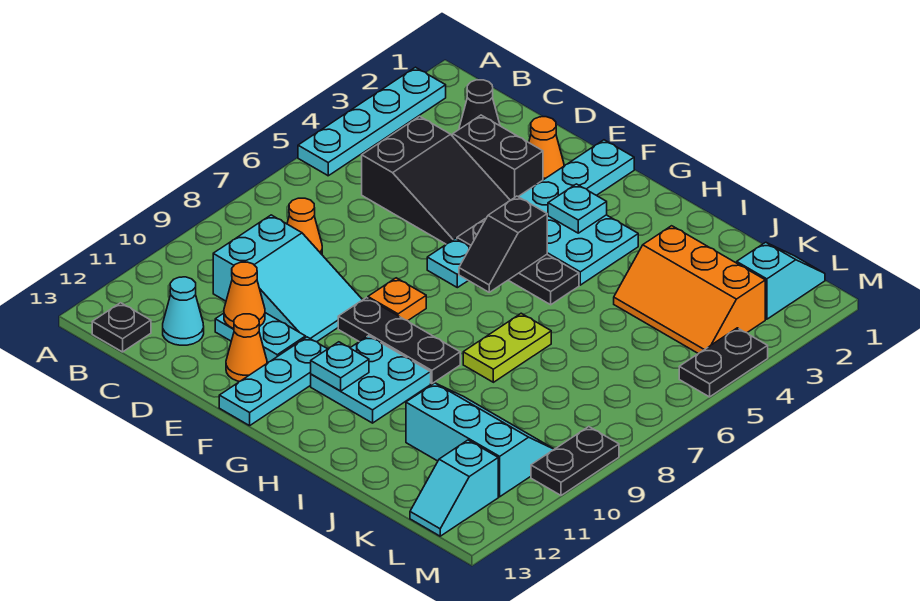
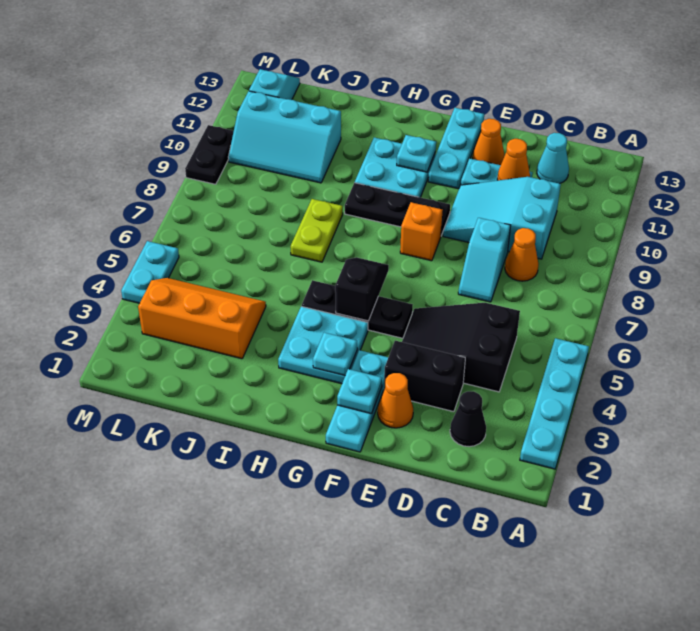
black plate B13 level 1 -> none
cyan plate F6 level 1 -> cyan plate F2 level 2
orange plate F8 level 1 -> orange brick F8 level 1
cyan slope L1:L2 level 1 top 2 -> cyan slope D7:D8 level 1 top 8
black plate M4:M5 level 1 -> cyan plate M4:M5 level 1

